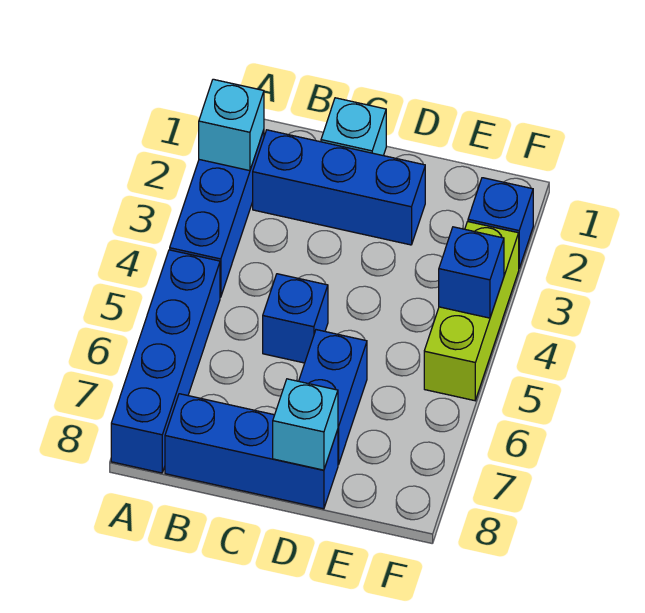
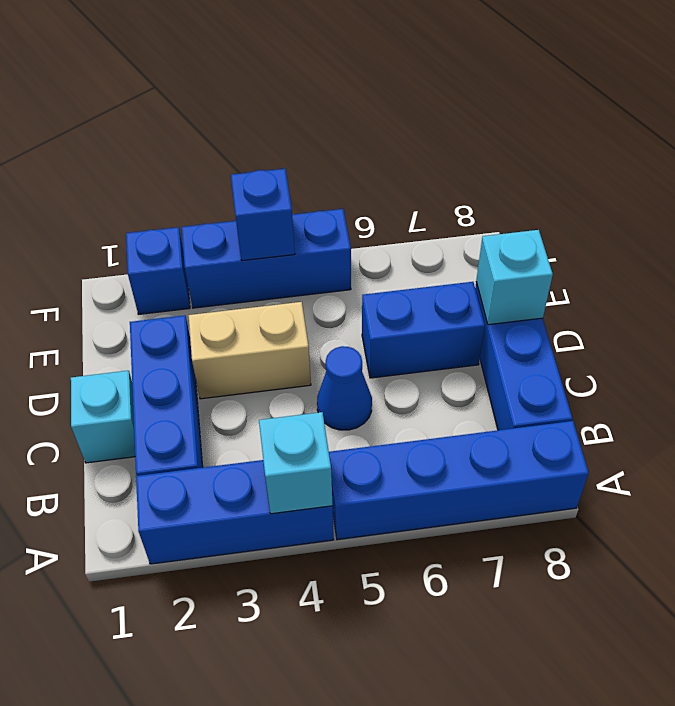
cyan brick A2 level 2 -> cyan brick A4 level 2
blue brick C5 level 1 -> blue cone C5 level 1
none -> tan brick D3:D4 level 1
lime brick F3:F5 level 1 -> blue brick F3:F5 level 1

